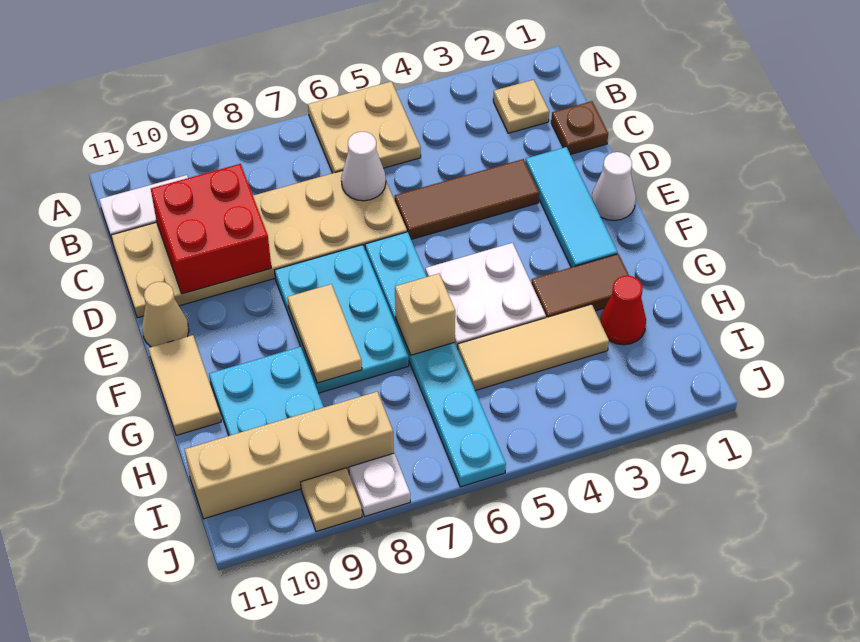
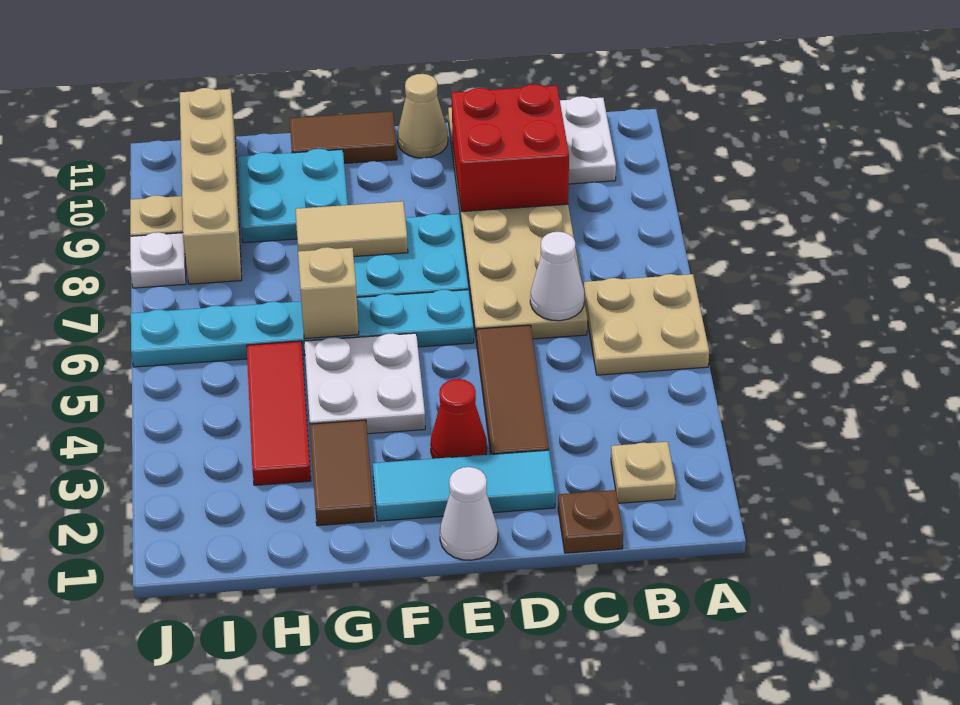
tan tile F11:G11 level 1 -> brown tile F11:G11 level 1
red cone H2 level 1 -> red cone E3 level 1
tan tile H3:H5 level 1 -> red tile H3:H5 level 1

